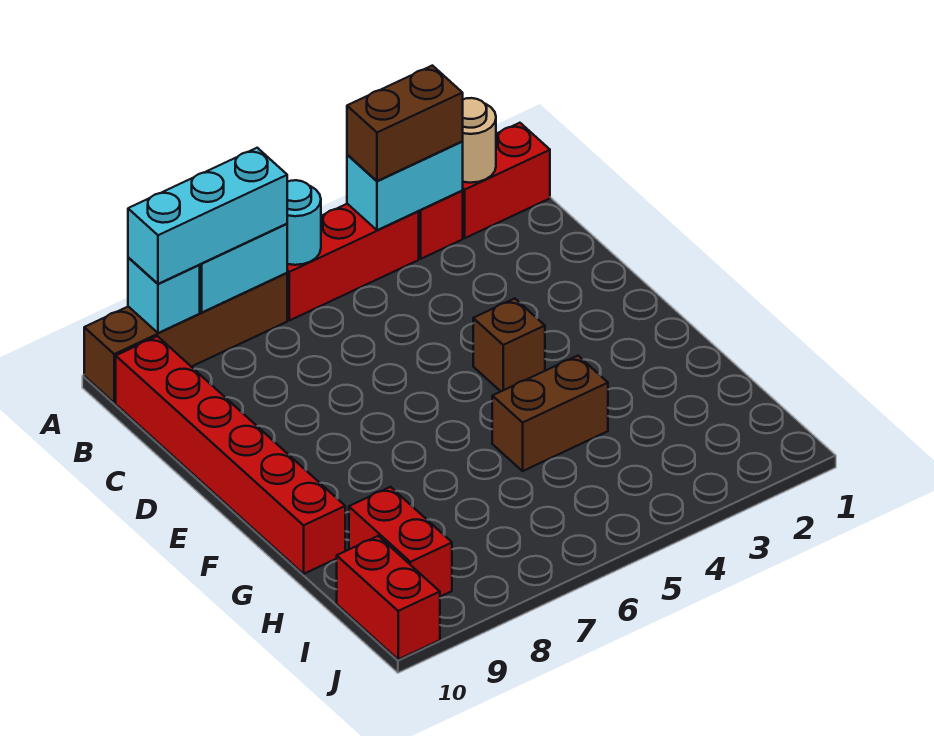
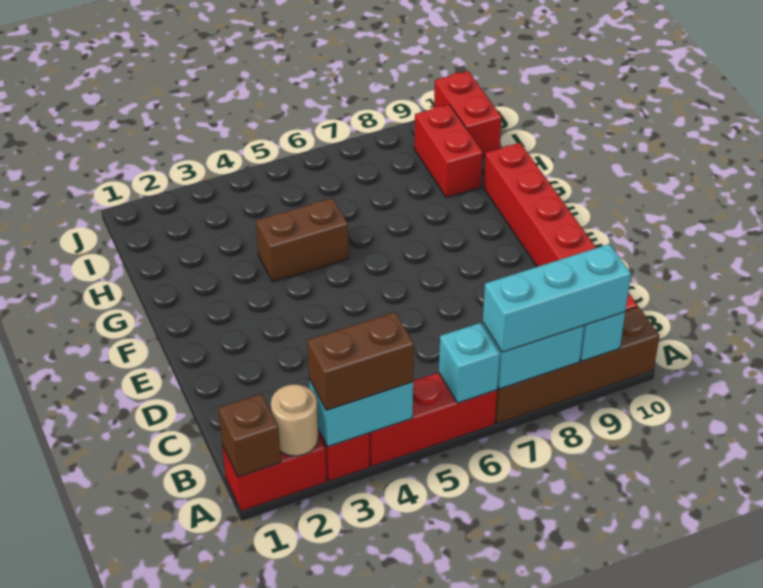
cyan round brick A6 level 2 -> cyan brick A6 level 2
brown brick E4 level 1 -> brown brick A1 level 2

